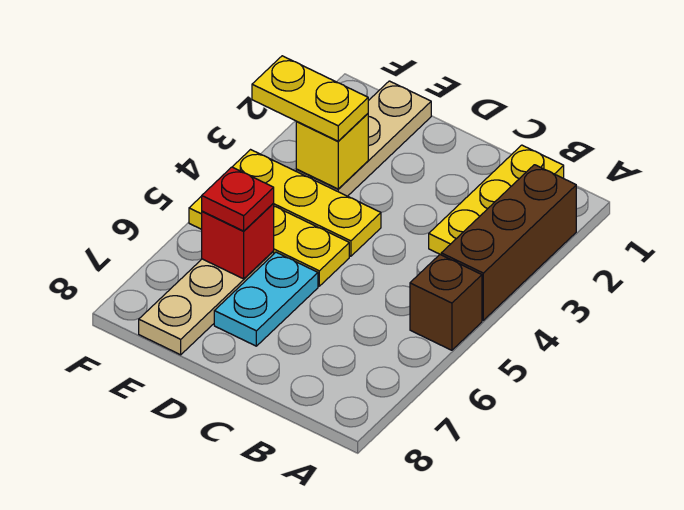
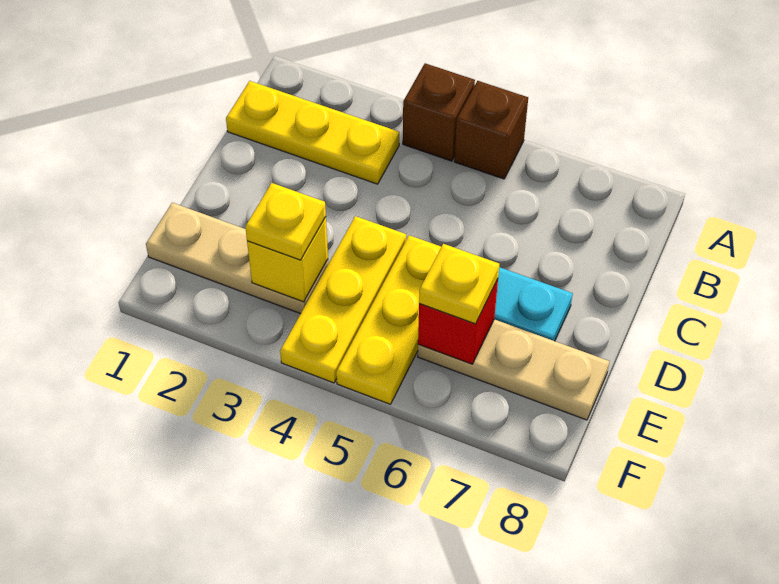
brown brick A2:A4 level 1 -> brown brick A4 level 1
yellow plate E3:F3 level 3 -> yellow plate E3 level 3
red plate E6 level 3 -> yellow plate E6 level 3

